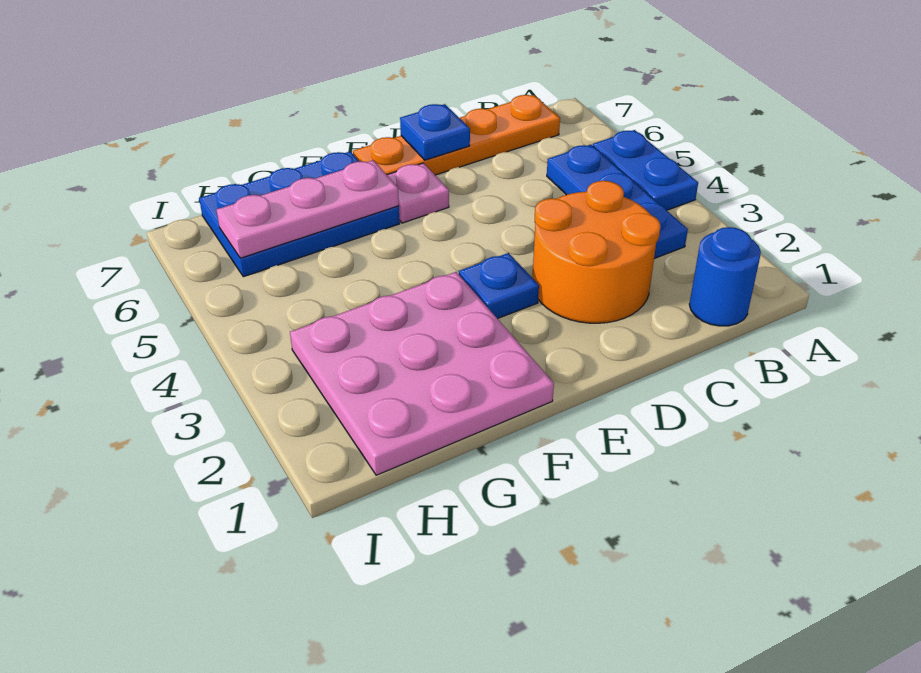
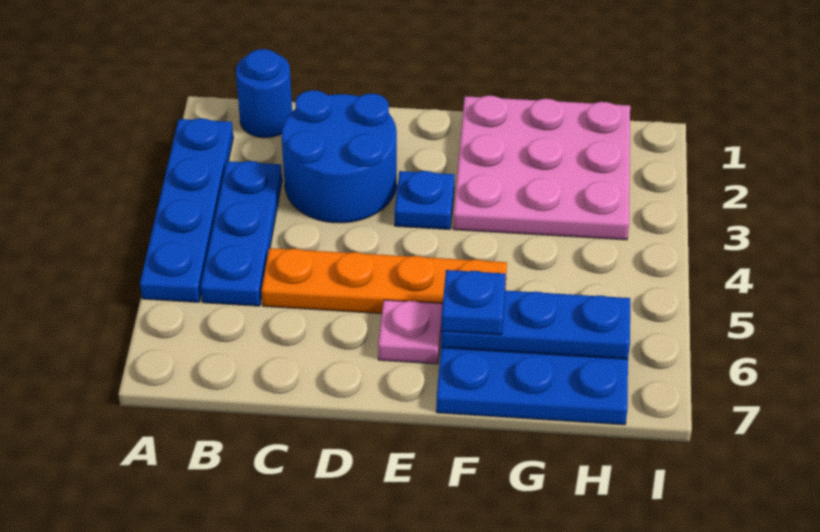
blue plate A4:A5 level 1 -> blue plate A2:A5 level 1
orange plate B7:E7 level 1 -> orange plate C5:F5 level 1
orange round brick C2:D3 level 1 -> blue round brick C2:D3 level 1
blue plate D7 level 2 -> blue plate F6 level 3
pink plate F6:H6 level 2 -> blue plate F6:H6 level 2

